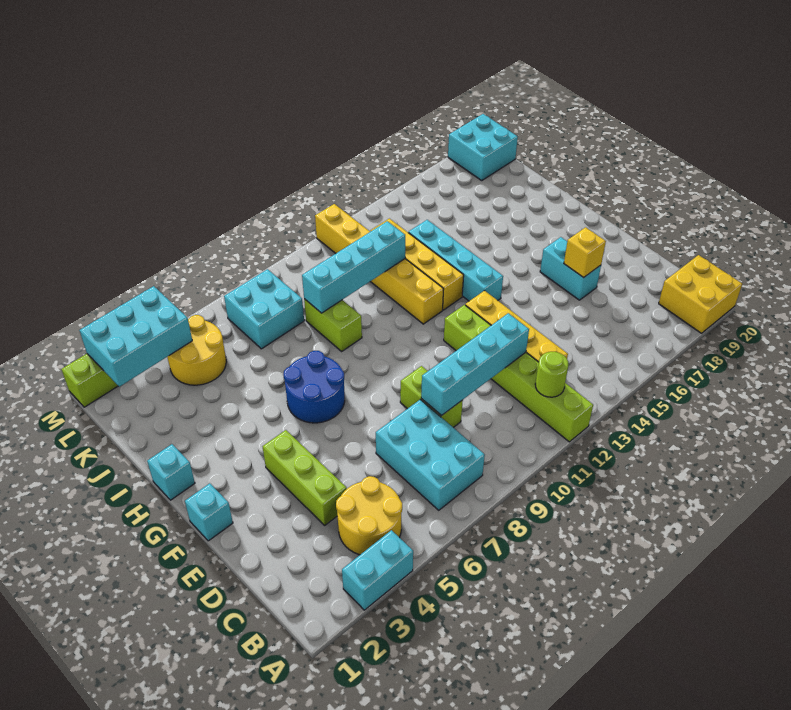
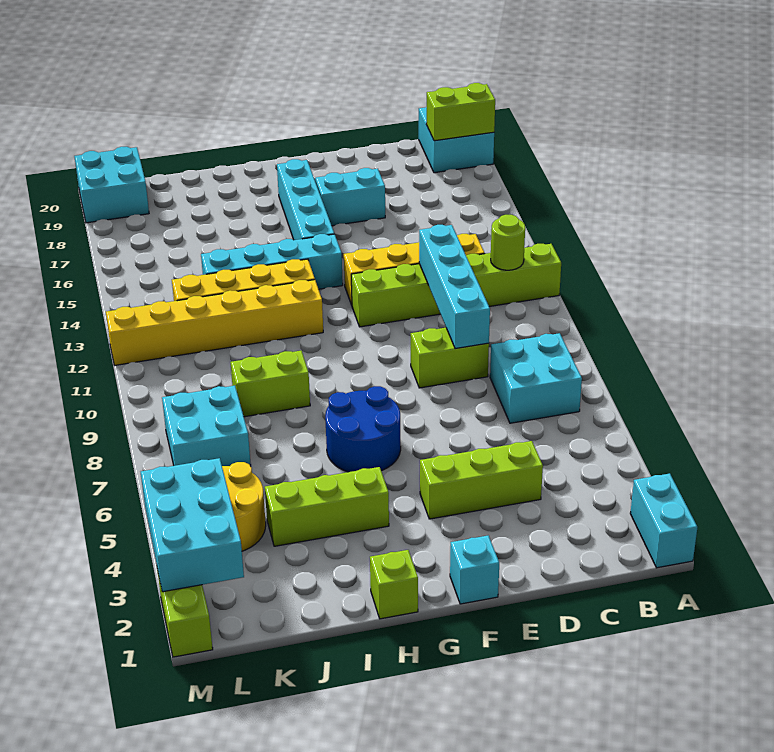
cyan brick A3:A4 level 1 -> cyan brick A1:A2 level 1
yellow brick A19:B20 level 1 -> cyan brick A19:B20 level 1
none -> lime brick A19:B19 level 2
yellow round brick B4:C5 level 1 -> none
cyan brick B7:D8 level 1 -> cyan brick B7:C8 level 1
yellow brick E17 level 2 -> none
cyan brick H1 level 1 -> lime brick H1 level 1
none -> lime brick H4:J4 level 1
cyan brick J9:J12 level 2 -> cyan brick G15:G18 level 1

